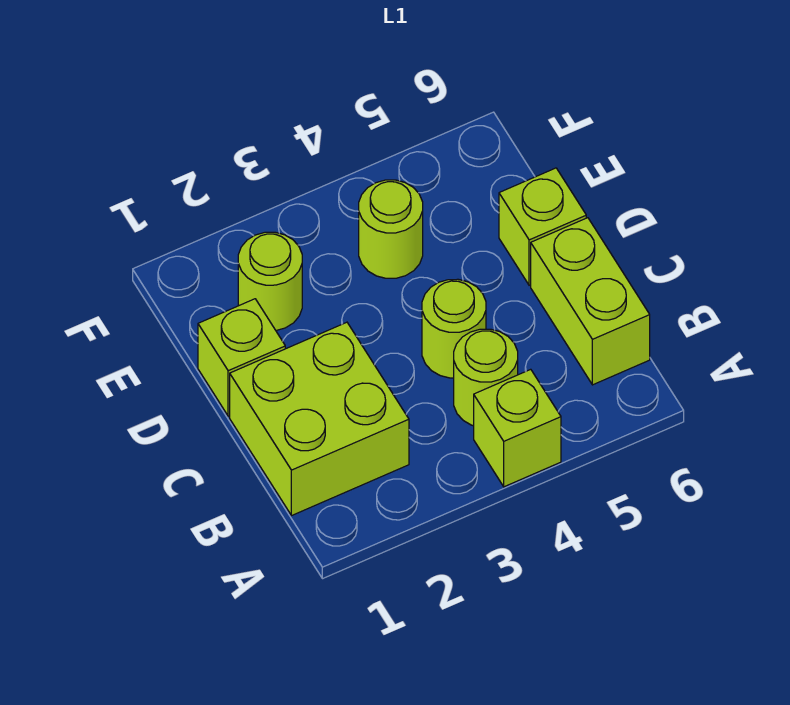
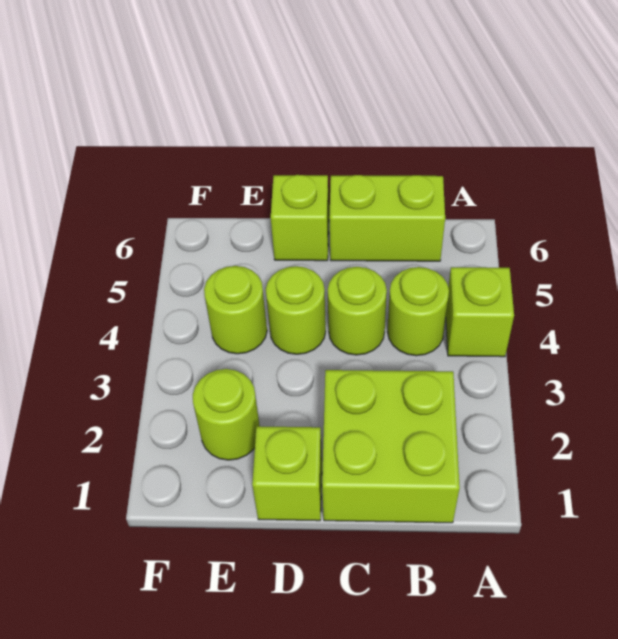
none -> lime round brick D4 level 1

